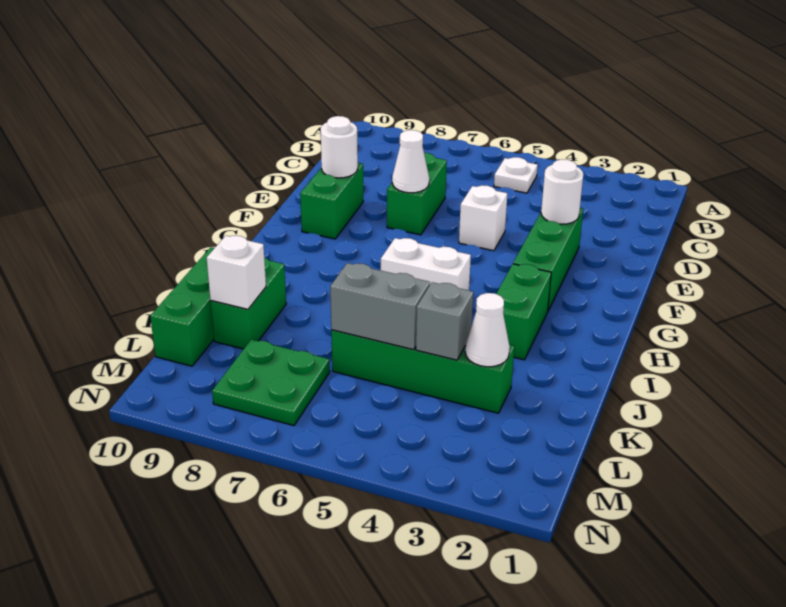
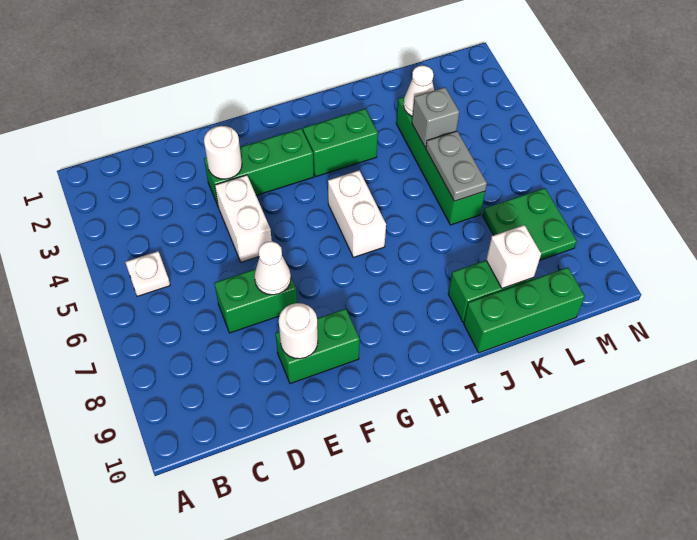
white brick E5 level 1 -> white brick E4:E5 level 1
grey brick K5:K6 level 2 -> grey plate K5:K6 level 2

